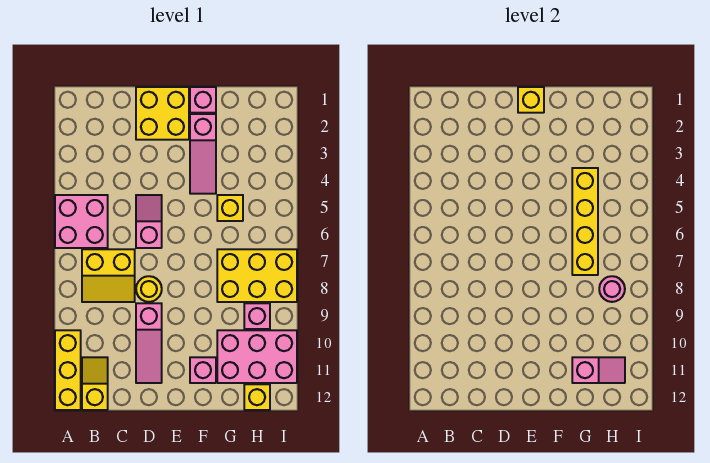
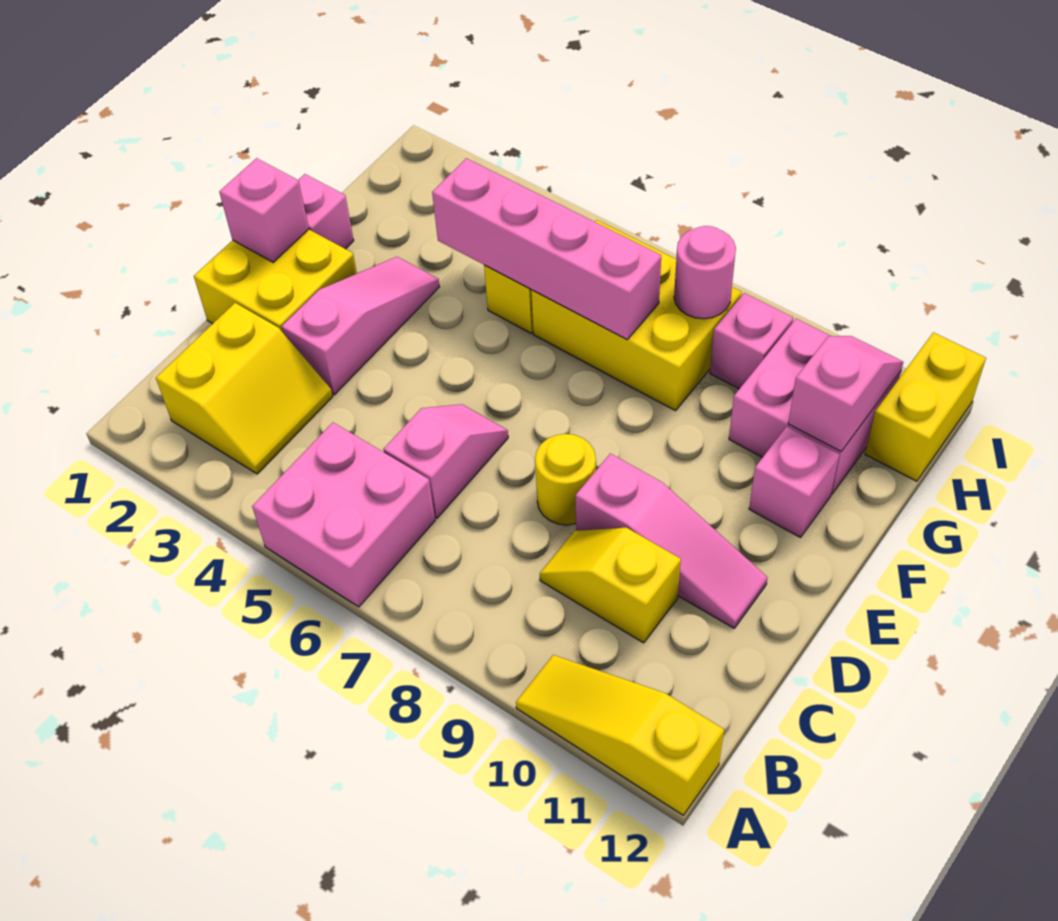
yellow brick A10:A12 level 1 -> yellow slope A10:A12 level 1 top 12
yellow slope B7:C8 level 1 top 7 -> yellow slope B2:C3 level 1 top 2
yellow slope B11:B12 level 1 top 12 -> yellow slope C9:C10 level 1 top 10
pink slope D5:D6 level 1 top 6 -> pink slope C6:D6 level 1 top C
yellow brick E1 level 2 -> pink brick E1 level 2
pink slope F2:F4 level 1 top 2 -> pink slope D3:F3 level 1 top D
yellow brick G4:G7 level 2 -> pink brick G4:G7 level 2
yellow brick G7:I8 level 1 -> yellow brick G6:H8 level 1
pink brick G10:I11 level 1 -> pink brick G10:H11 level 1
yellow brick H12 level 1 -> yellow brick H12:I12 level 1

